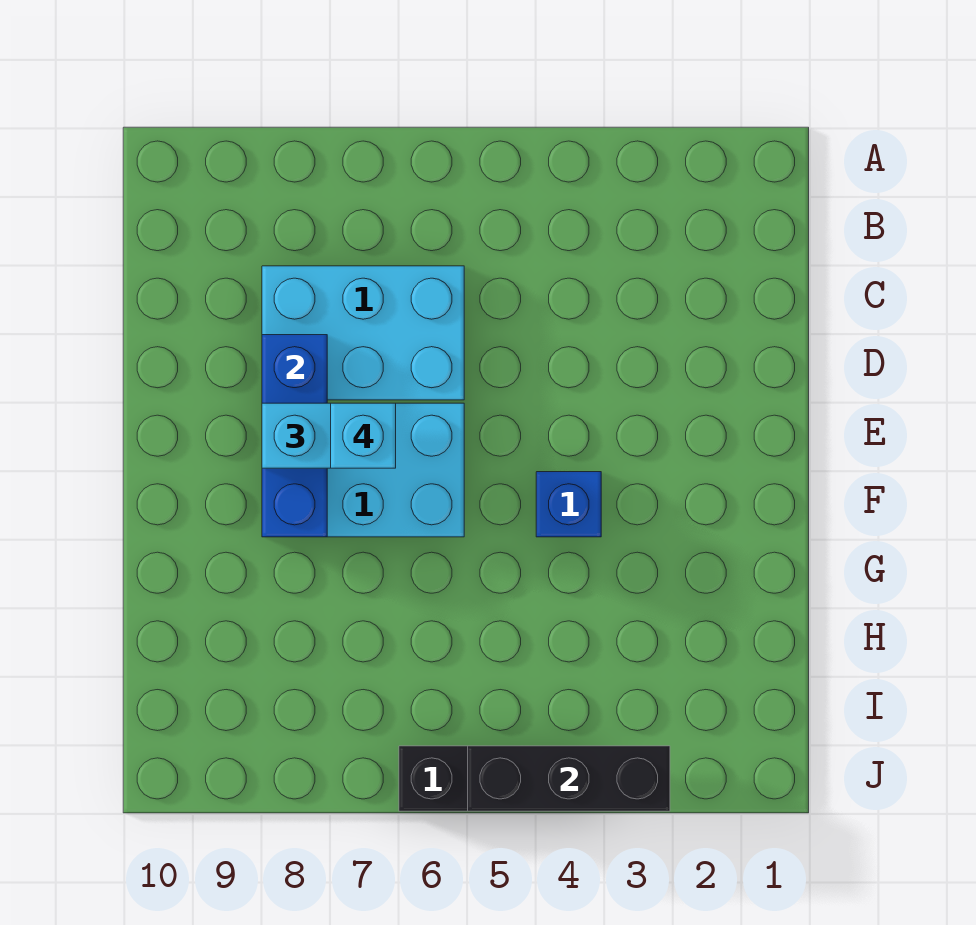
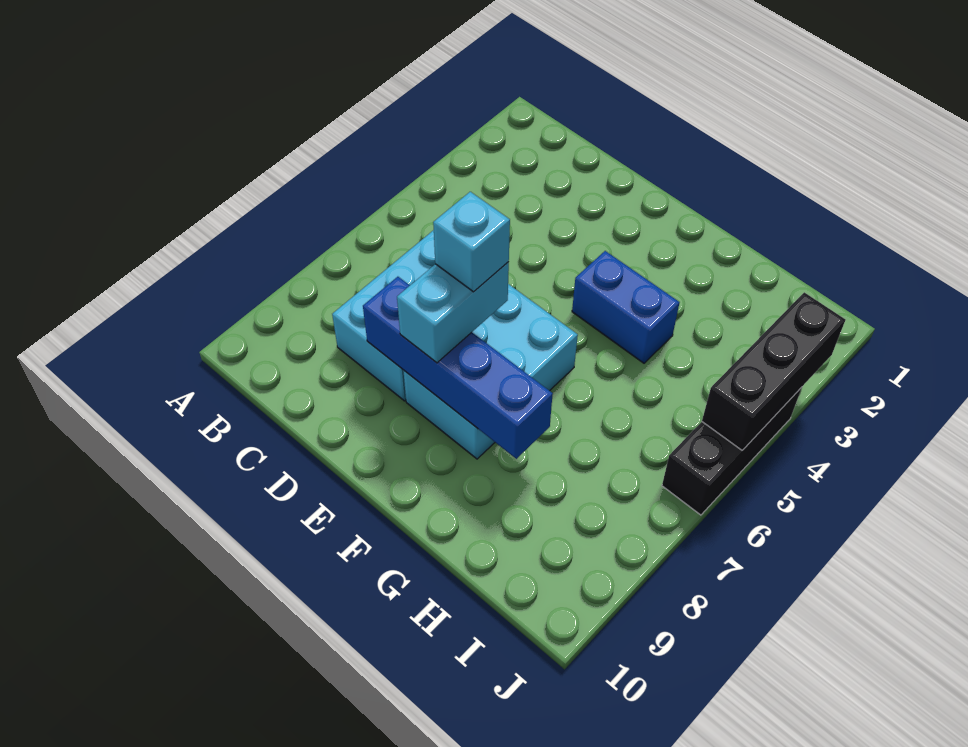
blue brick D8:F8 level 2 -> blue brick D8:G8 level 2
blue brick F4 level 1 -> blue brick F4:G4 level 1

